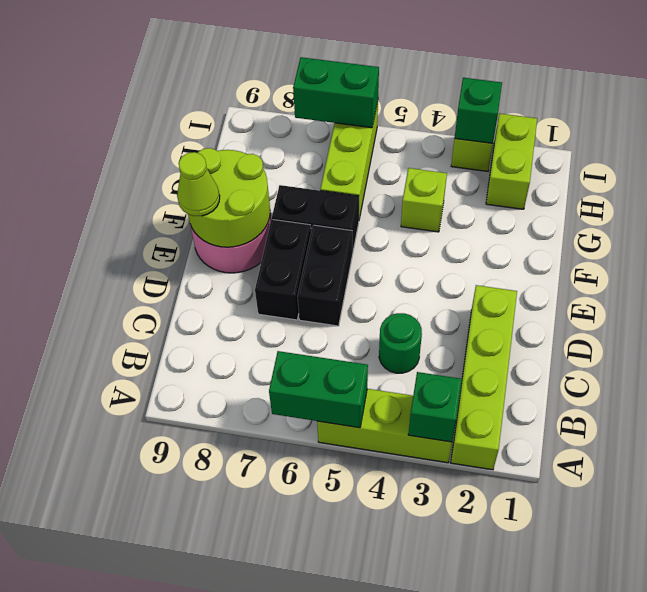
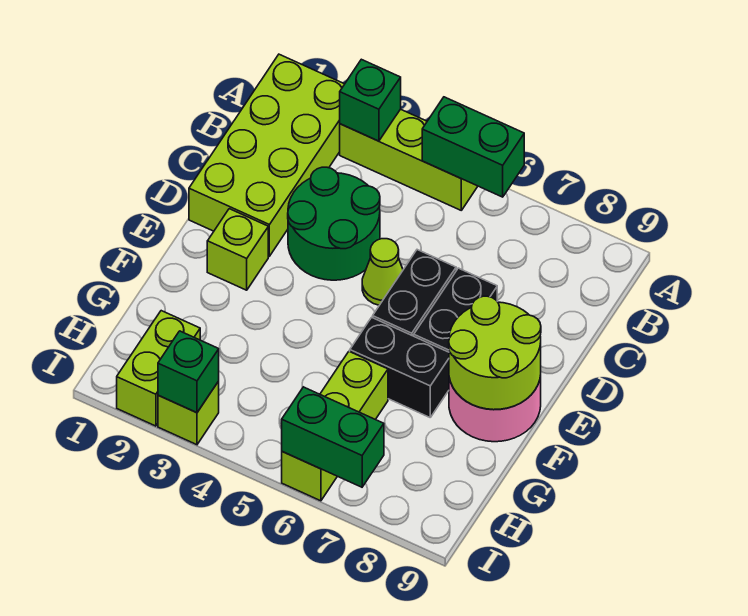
lime brick A2:D2 level 1 -> lime brick A1:D2 level 1
green round brick C4 level 1 -> green round brick C3:D4 level 1
lime cone E9 level 3 -> lime cone D5 level 1
lime brick G4 level 1 -> lime brick E2 level 1

